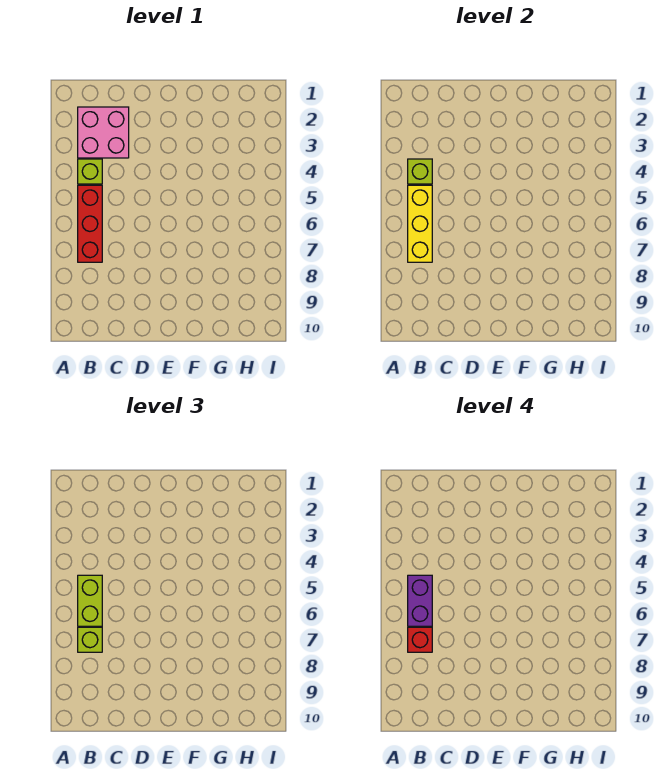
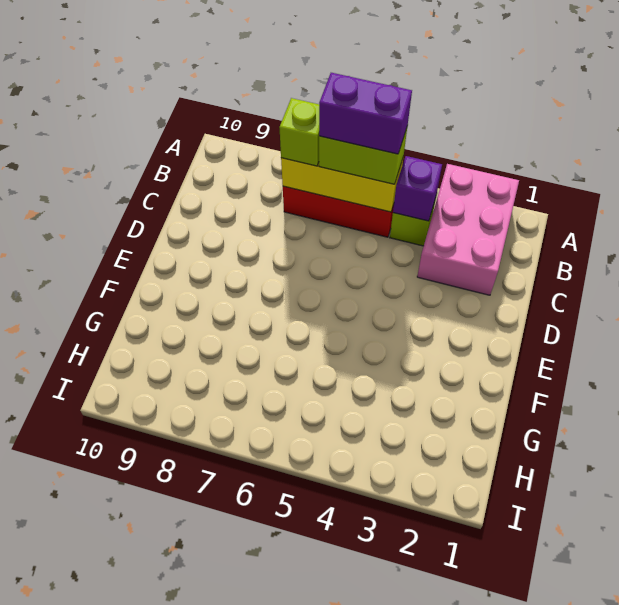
pink brick B2:C3 level 1 -> pink brick A2:C3 level 1
lime brick B4 level 2 -> purple brick B4 level 2
red brick B7 level 4 -> none

